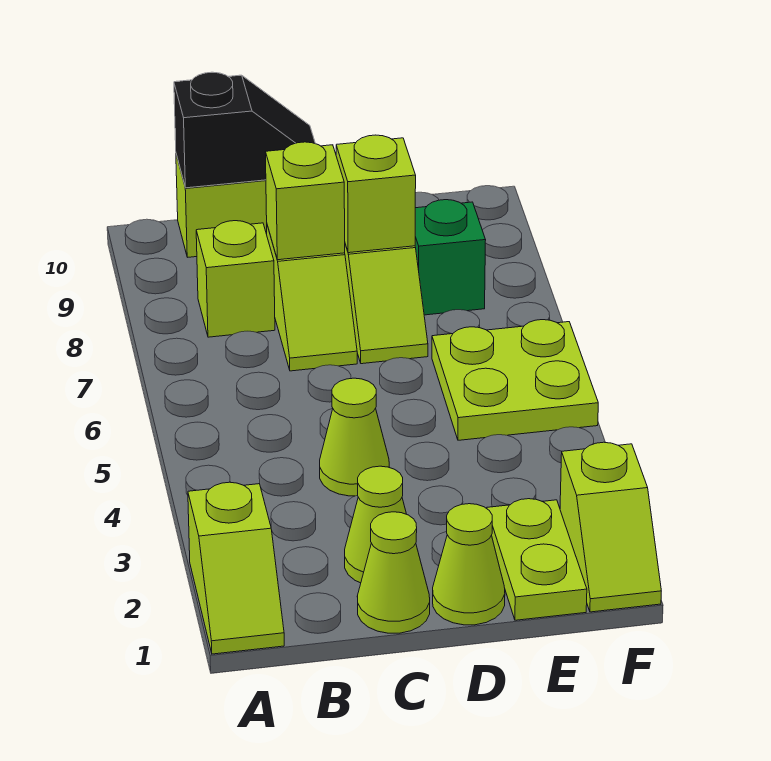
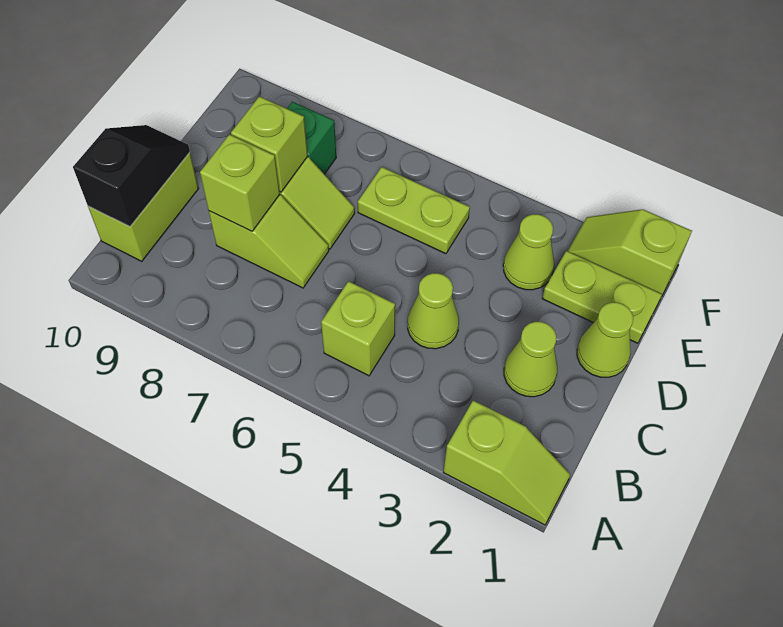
lime brick B8 level 1 -> lime brick B5 level 1
lime cone C1 level 1 -> lime cone E3 level 1
lime plate E5:F6 level 1 -> lime plate E5:E6 level 1
lime slope F1:F2 level 1 top 2 -> lime slope F1:F2 level 1 top 1

